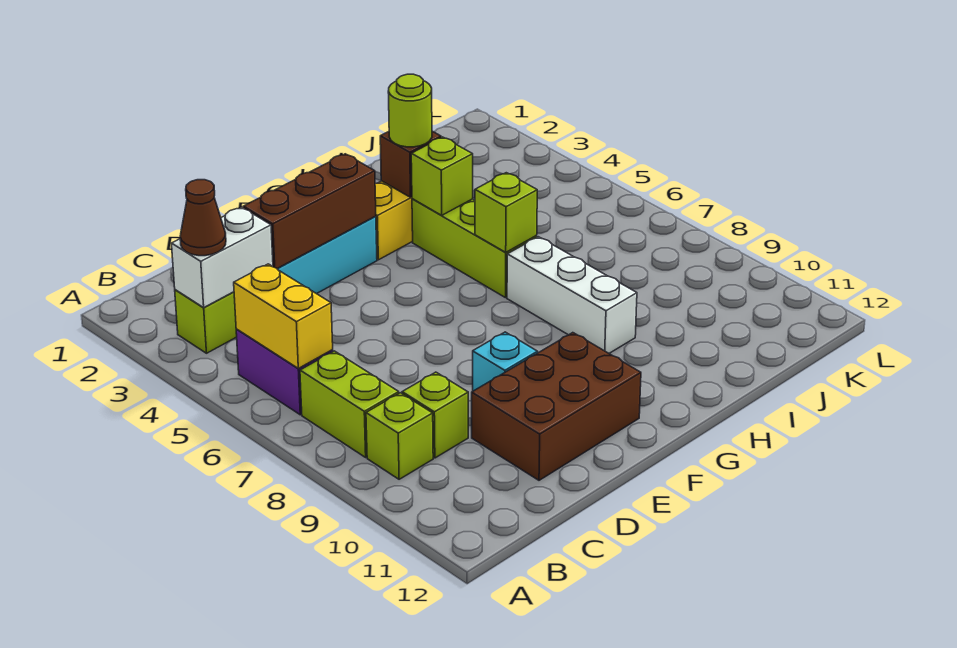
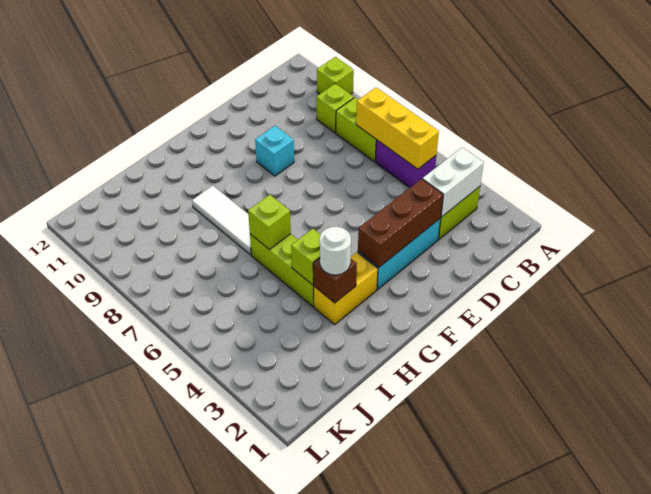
brown cone B3 level 3 -> none
yellow brick B5:B6 level 2 -> yellow brick B5:B7 level 2
lime brick C9 level 1 -> lime brick A10 level 1
brown brick D10:F11 level 1 -> none
lime round brick H3 level 3 -> white round brick H3 level 3
white brick H7:H9 level 1 -> white tile H7:H9 level 1

